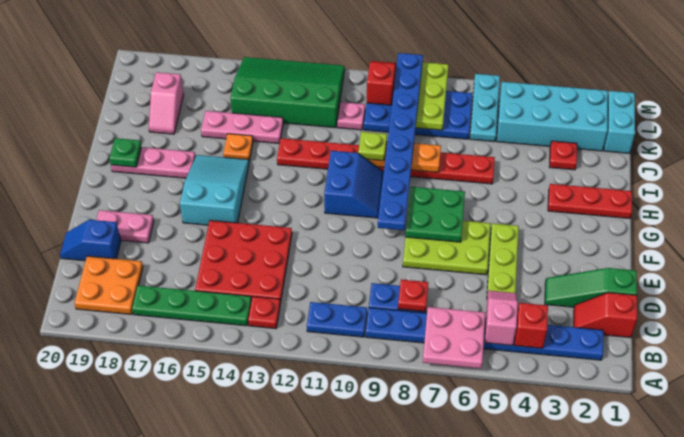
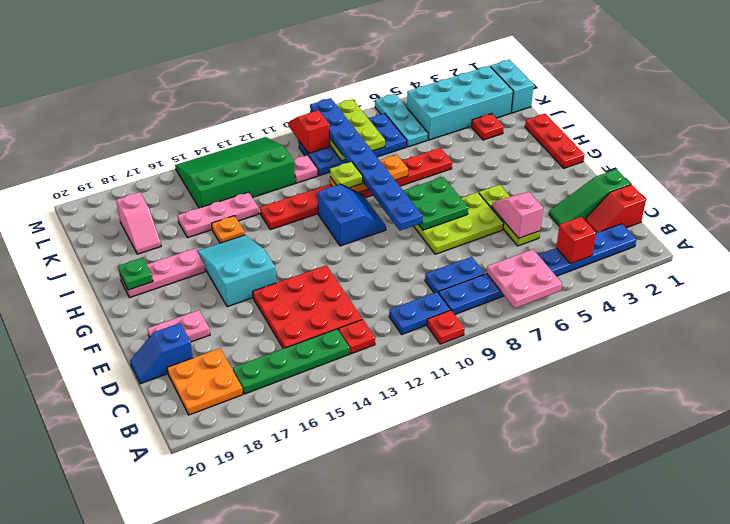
pink slope B5:C5 level 2 top B -> pink slope D5:E5 level 2 top D
red plate C8 level 2 -> red plate A10 level 1
red plate H1:H3 level 1 -> red plate G1:I1 level 1

